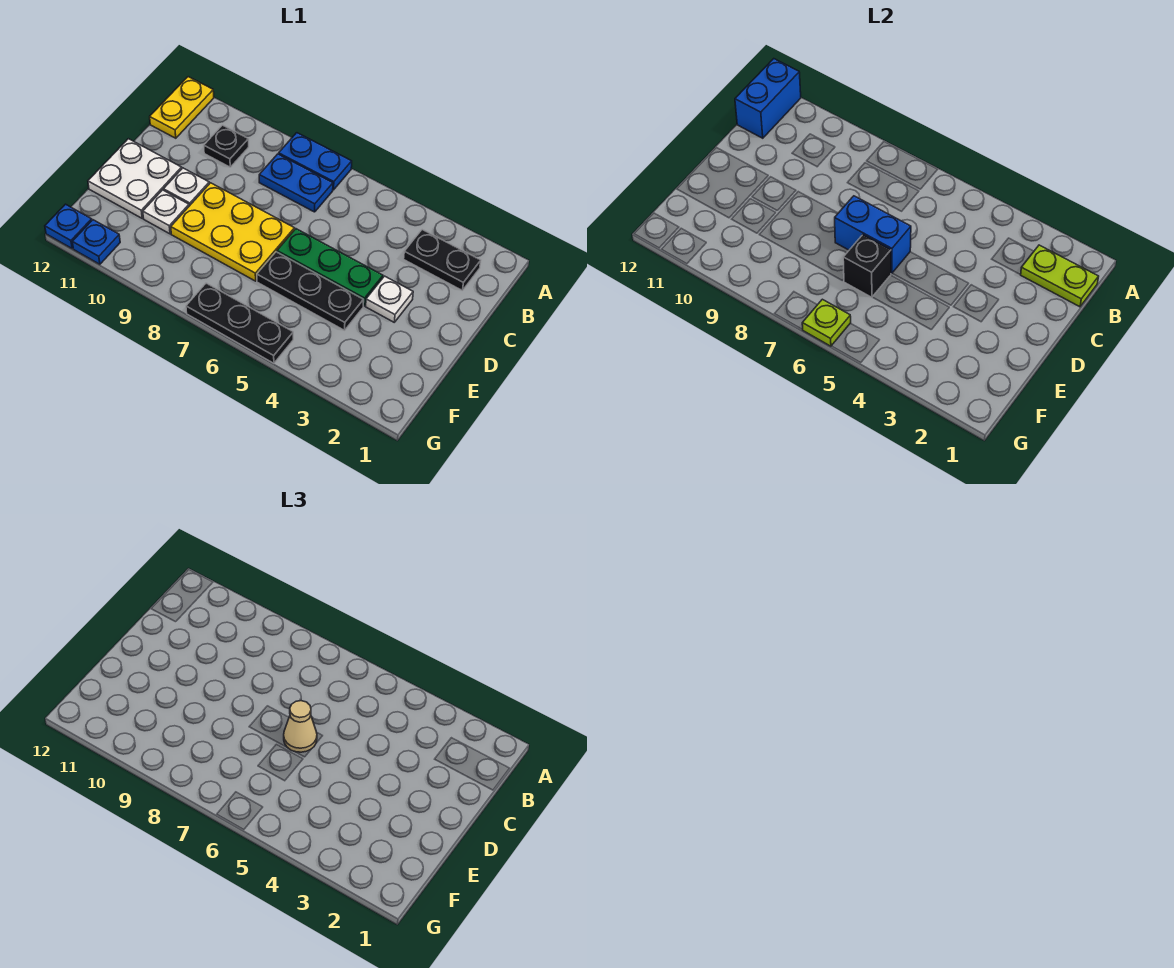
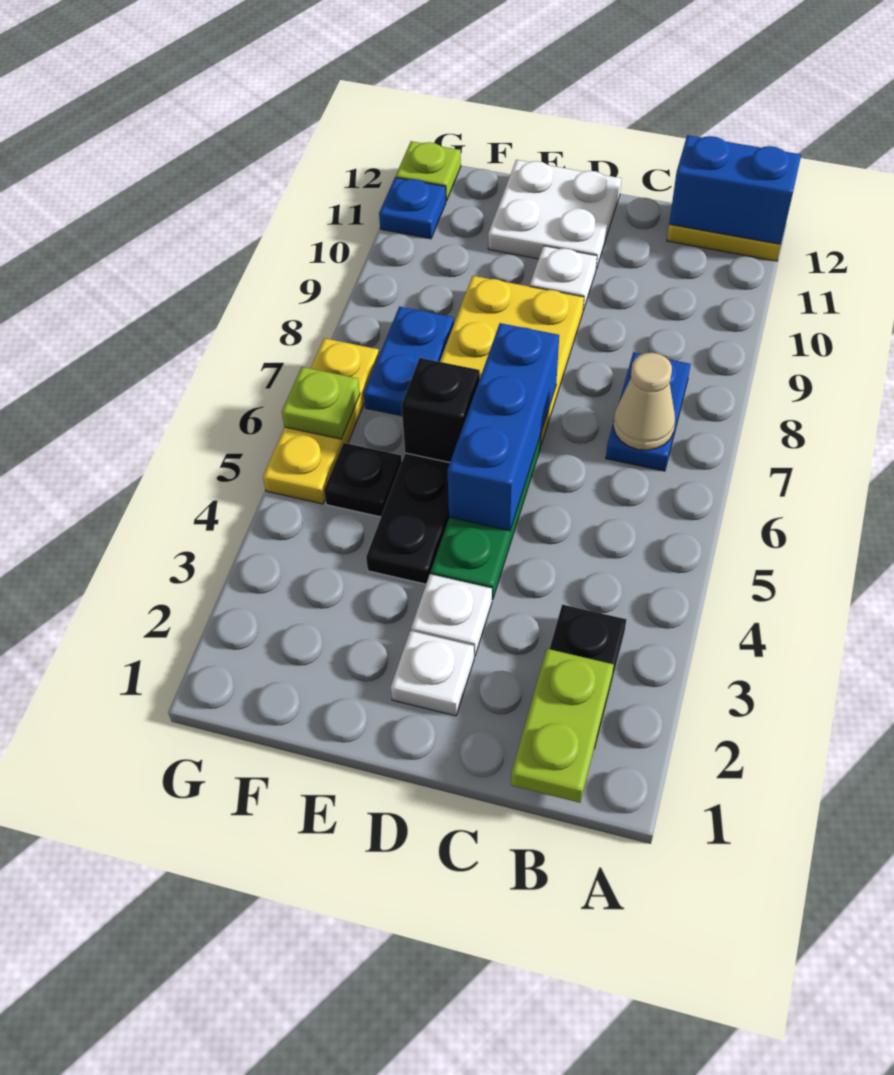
blue plate A7:A8 level 1 -> blue plate F7:F8 level 1
black plate B10 level 1 -> black plate F5 level 1
blue brick D6:D7 level 2 -> blue brick D5:D7 level 2
tan cone D6 level 3 -> tan cone B7 level 2
white plate E10 level 1 -> white plate D2 level 1
black plate G5:G7 level 1 -> yellow plate G5:G7 level 1
blue plate G12 level 1 -> lime plate G12 level 1

